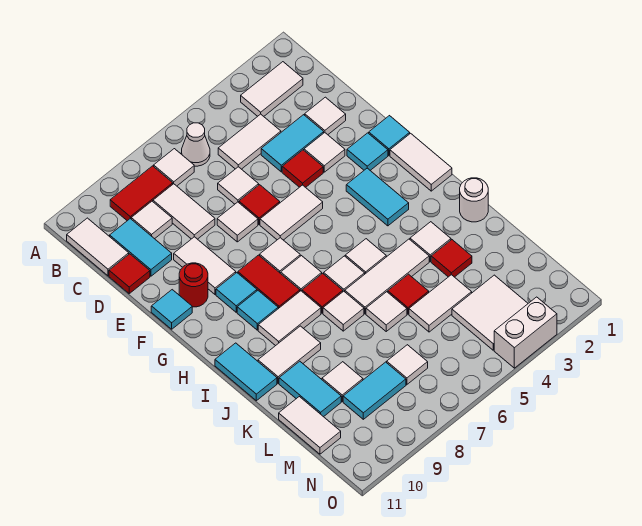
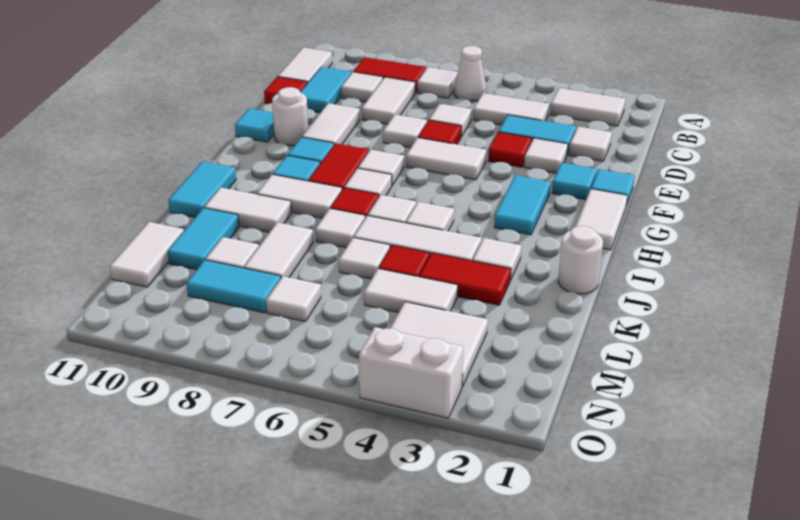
red round brick F10 level 1 -> white round brick F10 level 1
red tile K3 level 1 -> red tile K3:K4 level 1
none -> white tile K8:L8 level 1

